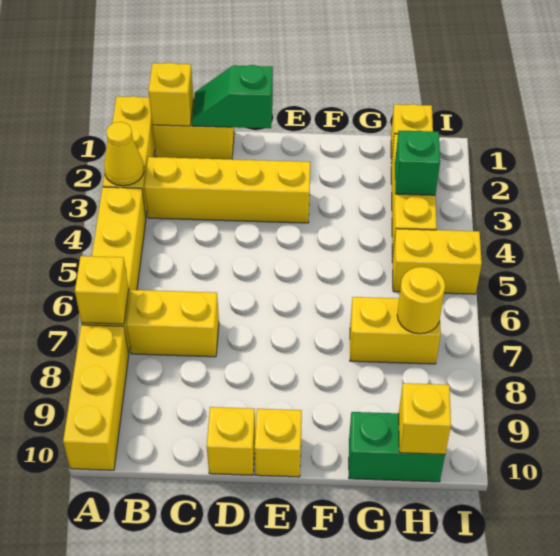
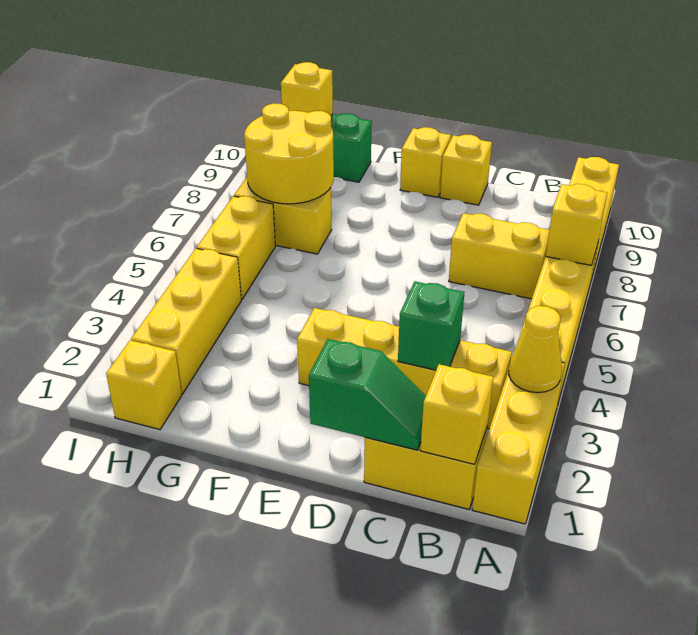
green brick H3 level 2 -> green brick C3 level 2
yellow brick H5:I5 level 1 -> yellow brick H5:H6 level 1
yellow round brick H7 level 2 -> yellow round brick G7:H8 level 2

